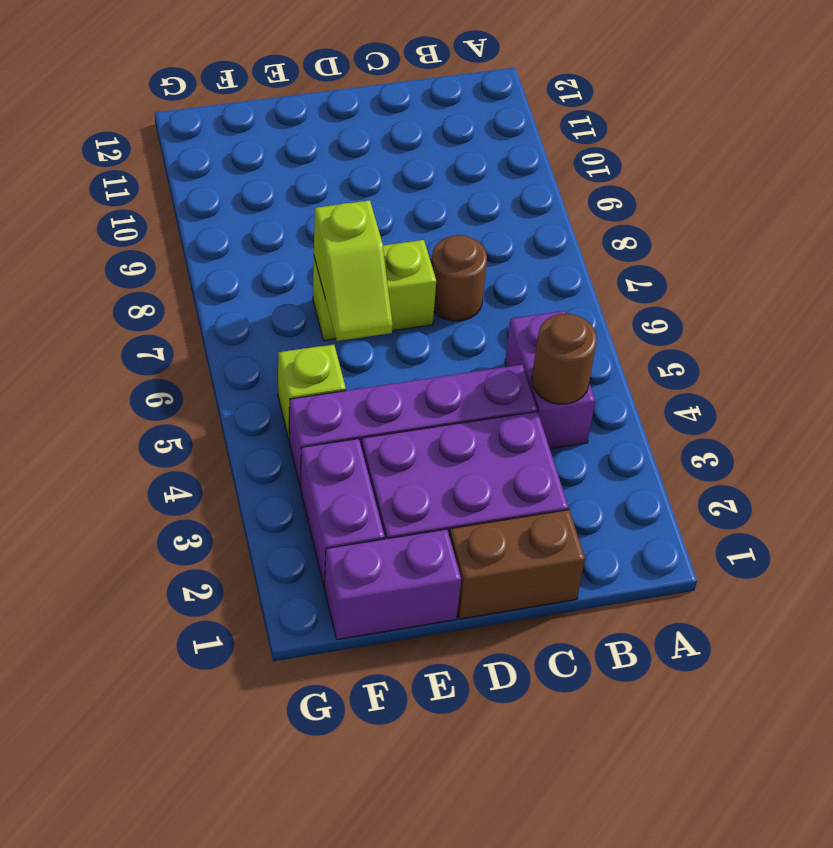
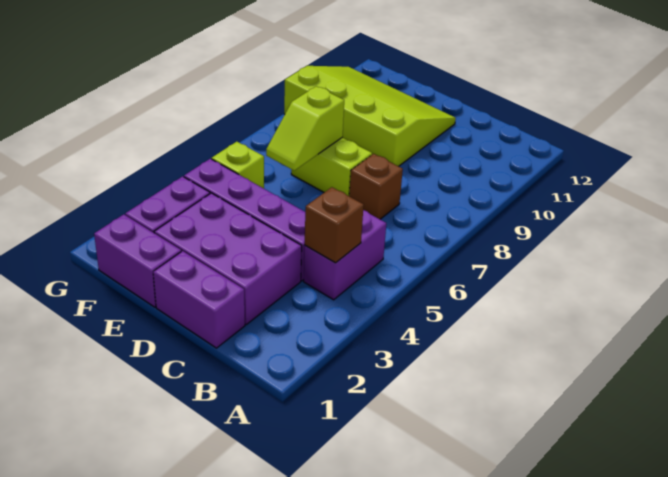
brown round brick B4 level 2 -> brown brick B4 level 2
brown brick C1:D1 level 1 -> purple brick C1:D1 level 1
brown round brick C7 level 1 -> brown brick C7 level 1
none -> lime slope D9:G11 level 1 top 9

